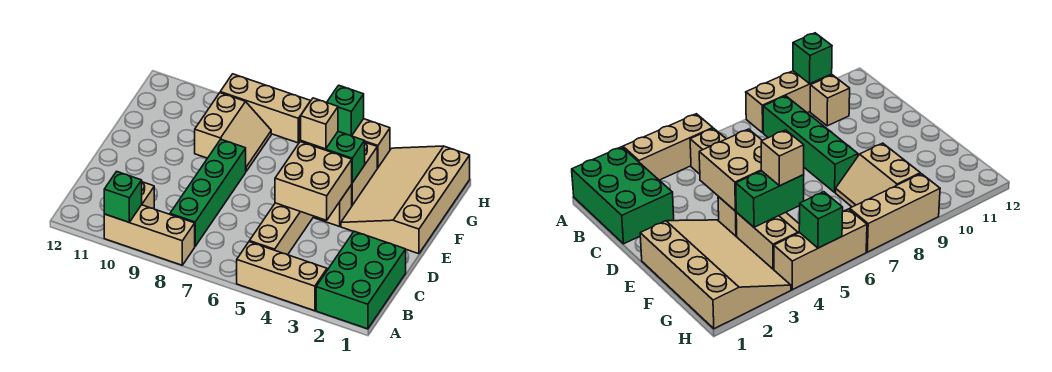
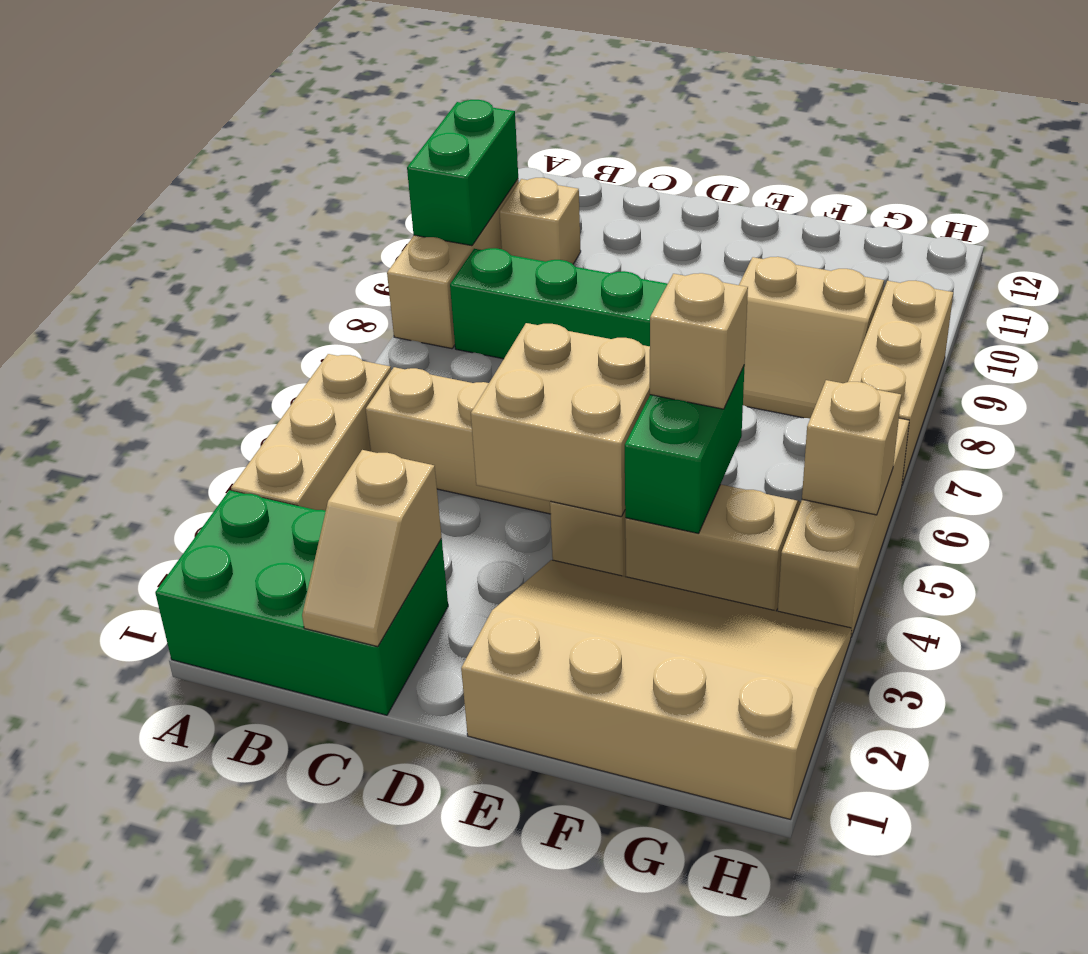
green brick A10 level 2 -> green brick A9:A10 level 2
none -> tan slope C1:C2 level 2 top 2
green brick H5 level 2 -> tan brick H5 level 2

